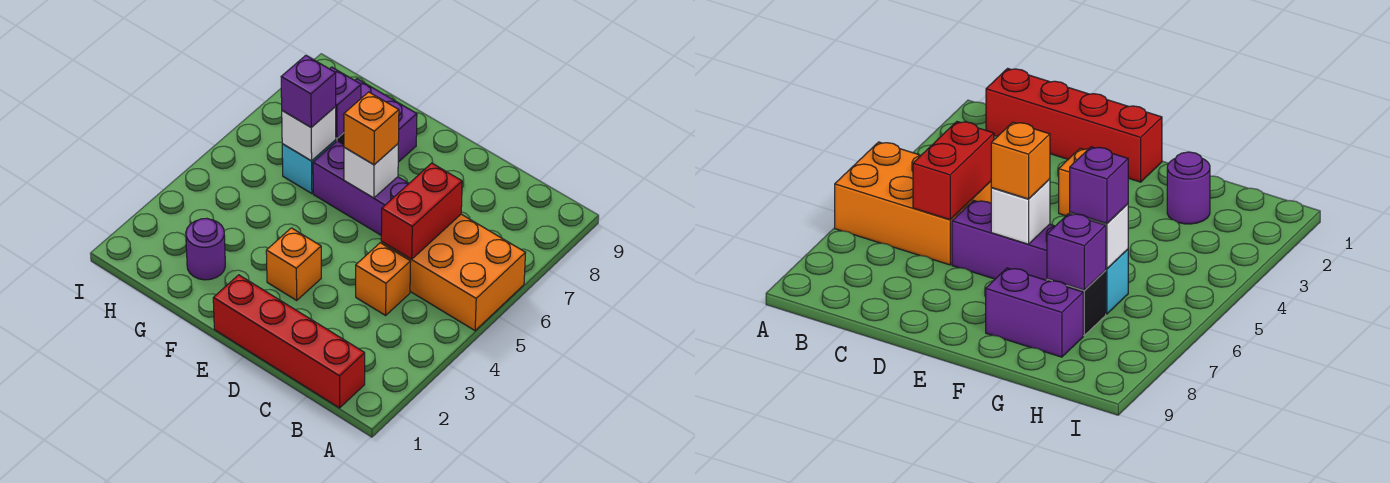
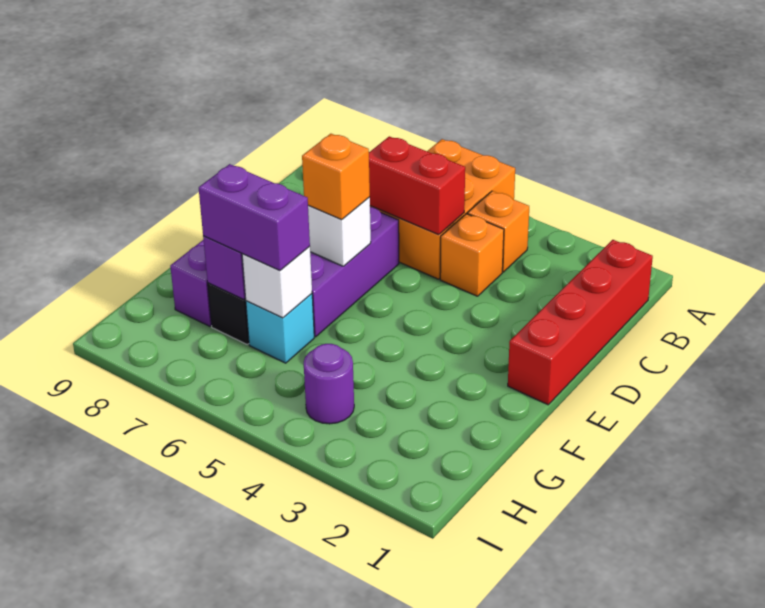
orange brick E3 level 1 -> orange brick B4 level 1
purple round brick G2 level 1 -> purple round brick H4 level 1
purple brick G6 level 3 -> purple brick G6:G7 level 3

